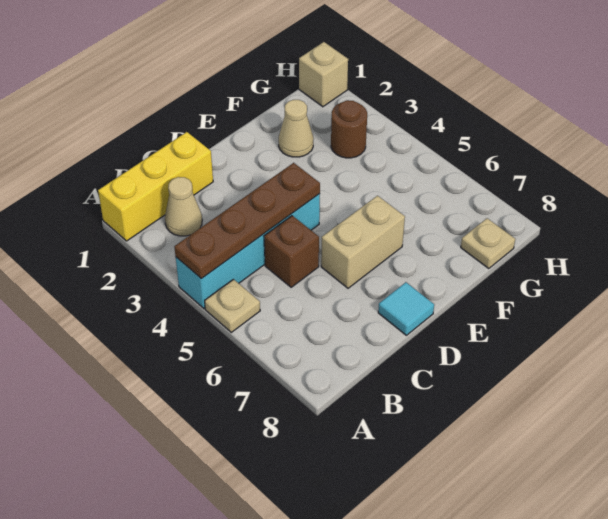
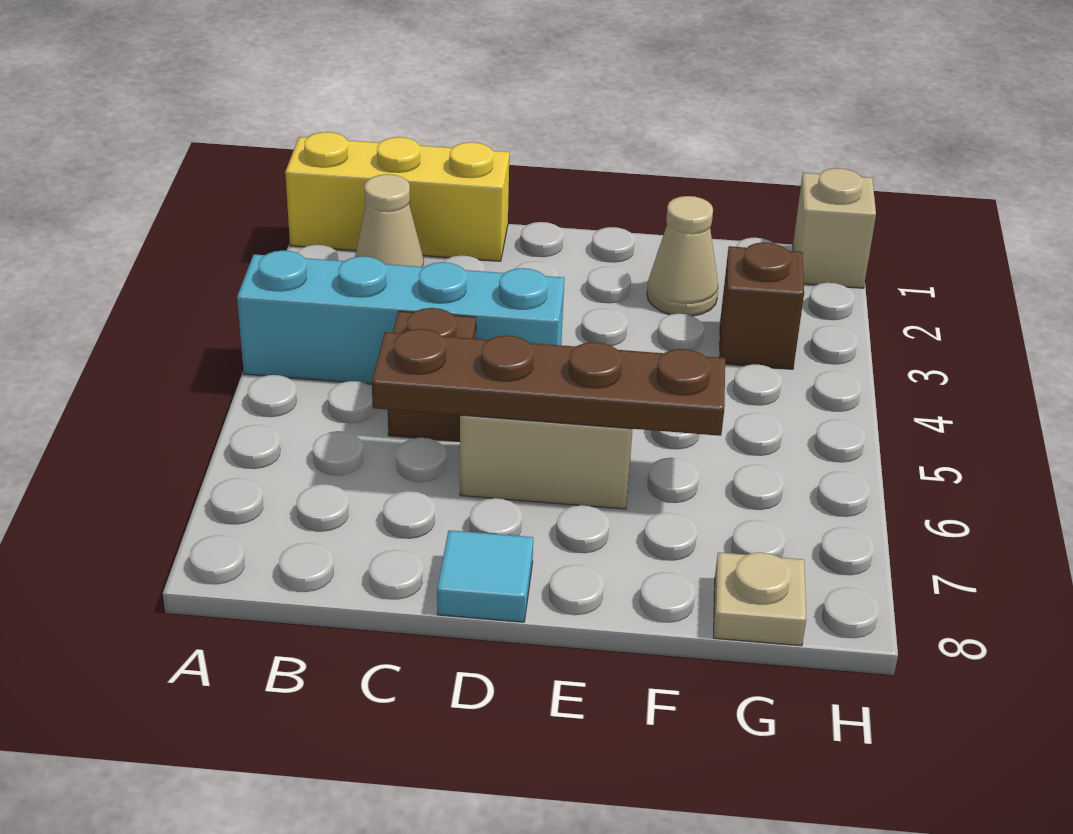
brown plate A4:D4 level 2 -> brown plate C6:F6 level 2
tan plate A5 level 1 -> none
brown round brick G3 level 1 -> brown brick G3 level 1

